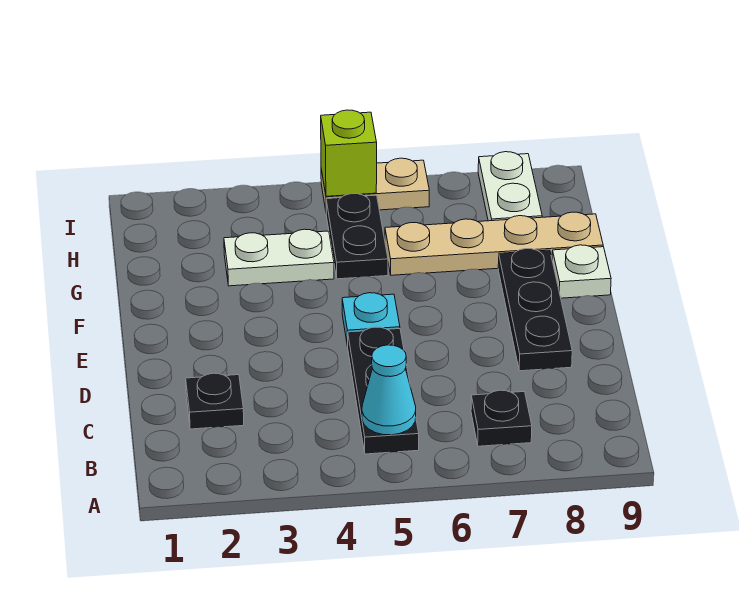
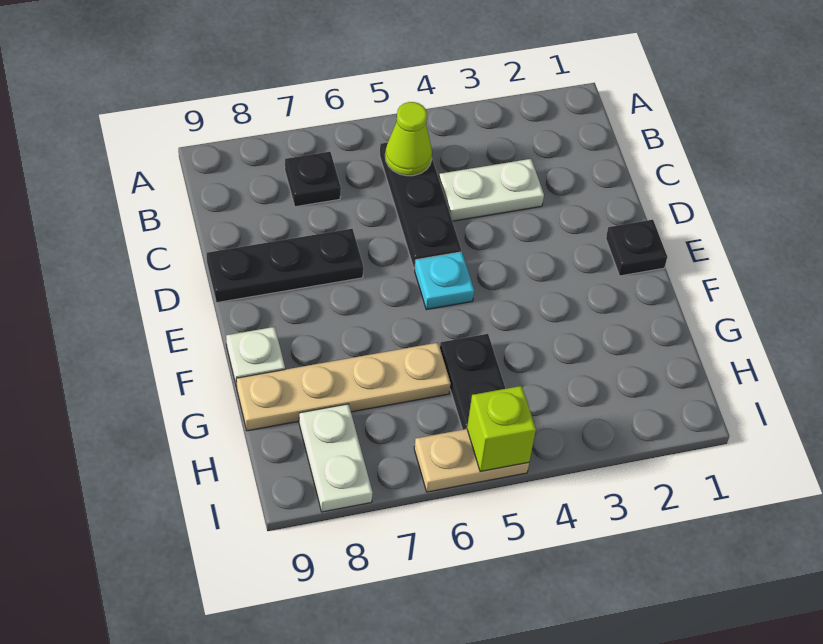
cyan cone B5 level 2 -> lime cone B5 level 2
black plate C2 level 1 -> black plate E1 level 1
black plate D8:F8 level 1 -> black plate D7:D9 level 1
white plate G3:G4 level 1 -> white plate C3:C4 level 1

